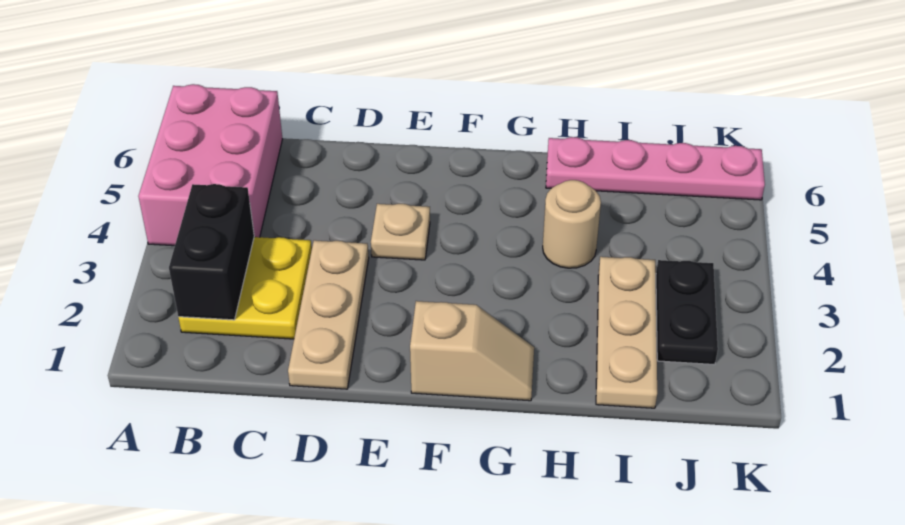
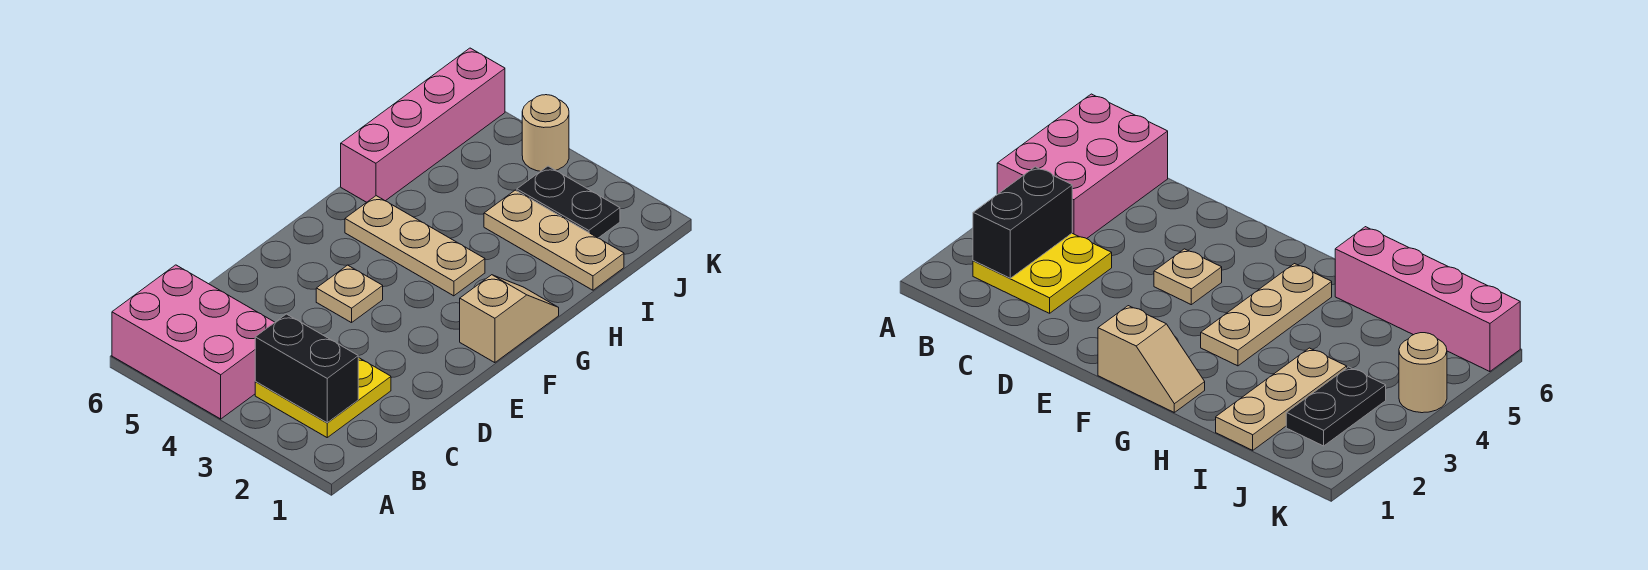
tan plate D1:D3 level 1 -> tan plate G3:G5 level 1
tan round brick H4 level 1 -> tan round brick K4 level 1
pink plate H6:K6 level 1 -> pink brick H6:K6 level 1

